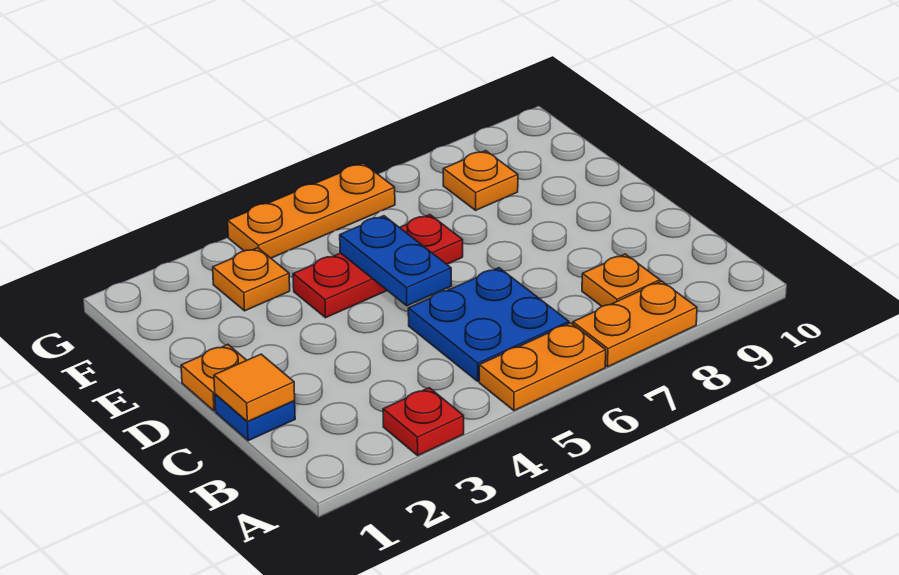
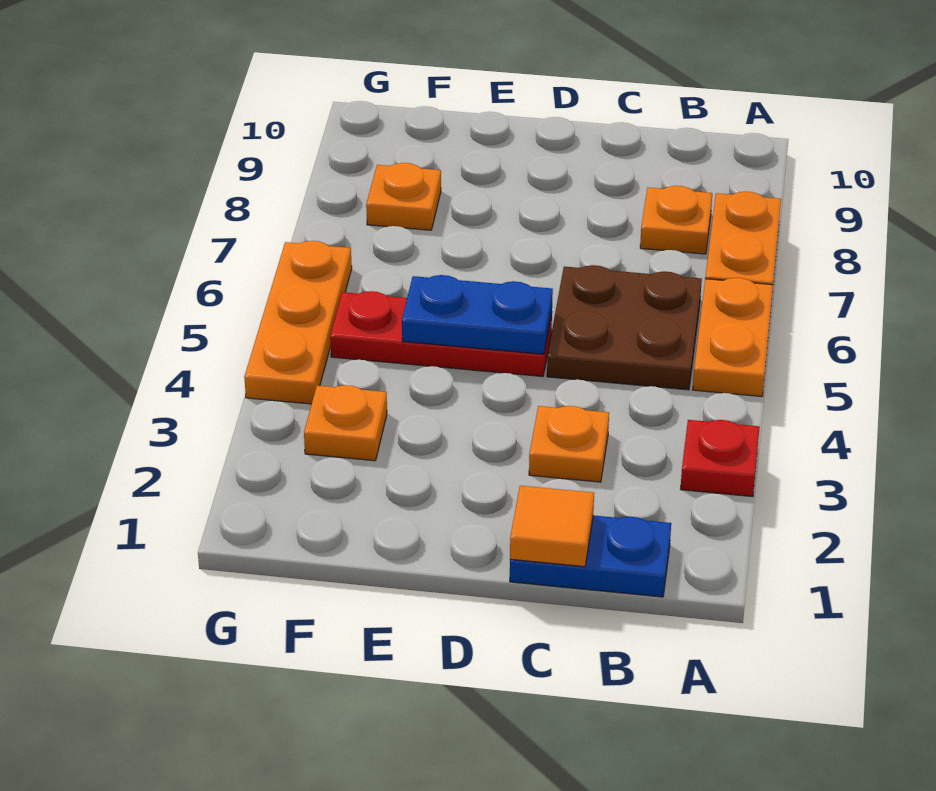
blue plate B5:C6 level 1 -> brown plate B5:C6 level 1
blue plate C1 level 1 -> blue plate B1:C1 level 1
orange plate D1 level 1 -> orange plate C3 level 1
red plate E4:E6 level 1 -> red plate D5:F5 level 1

